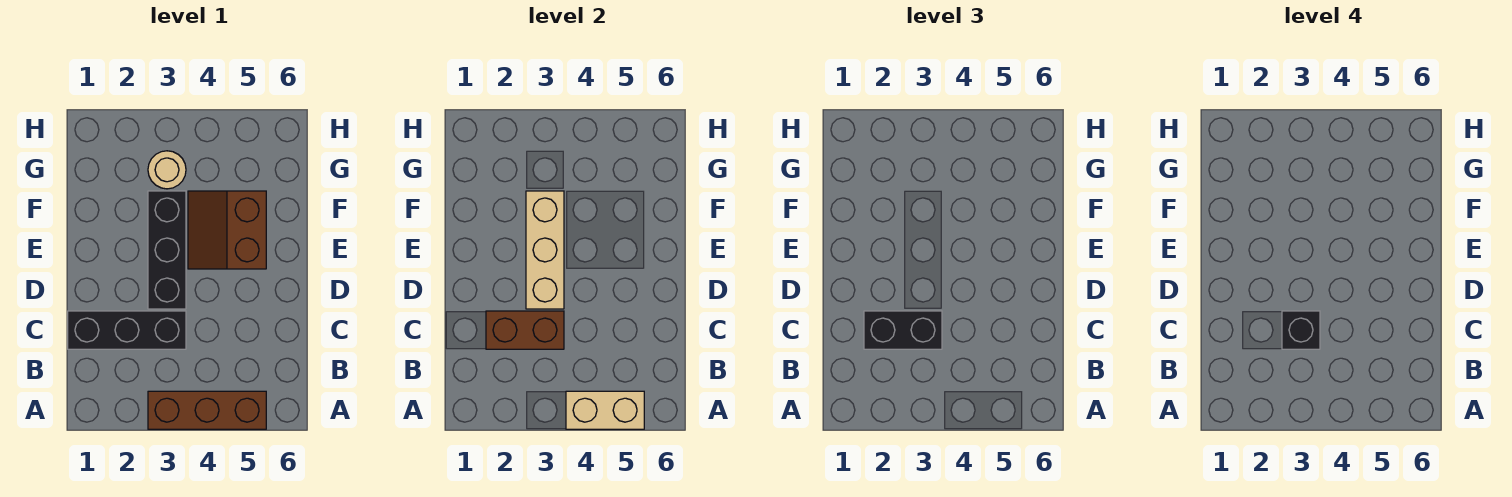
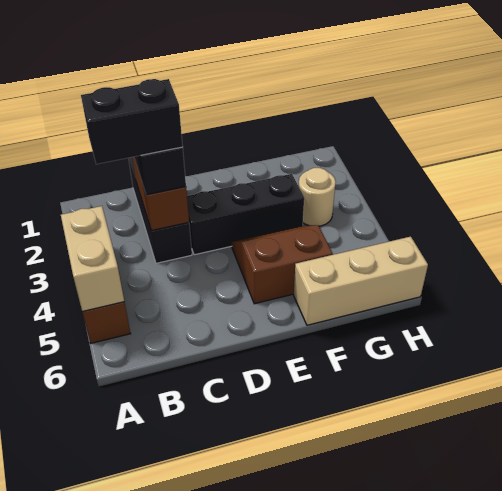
black brick C3 level 4 -> black brick B3:C3 level 4
tan brick D3:F3 level 2 -> tan brick F6:H6 level 1

